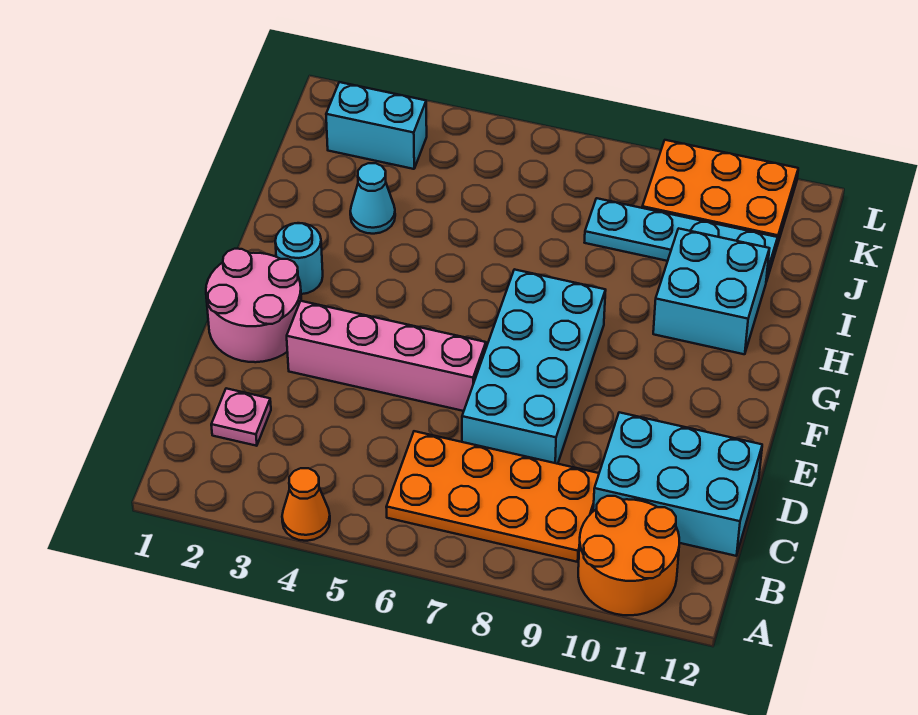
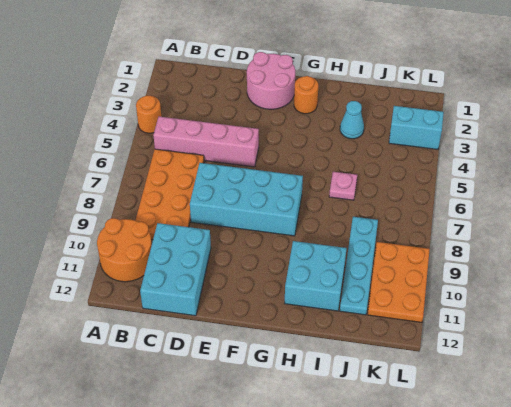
orange cone A4 level 1 -> orange round brick A4 level 1
pink plate C2 level 1 -> pink plate I6 level 1
pink brick E3:E6 level 1 -> pink brick B5:E5 level 1
cyan round brick G2 level 1 -> orange round brick G2 level 1
cyan brick K2:K3 level 1 -> cyan brick K3:L3 level 1

